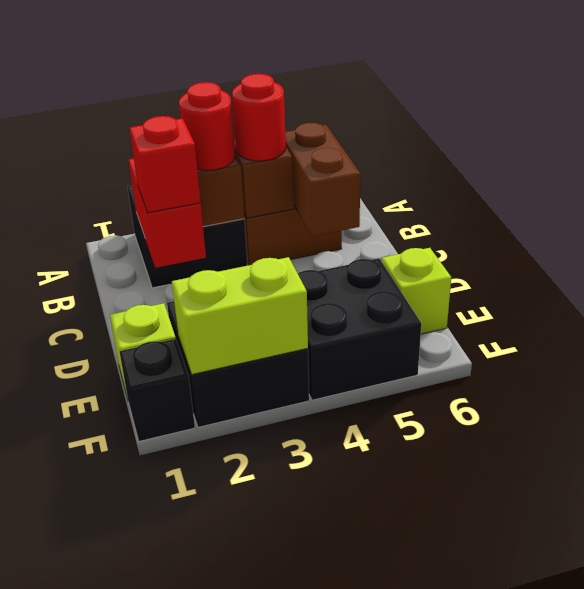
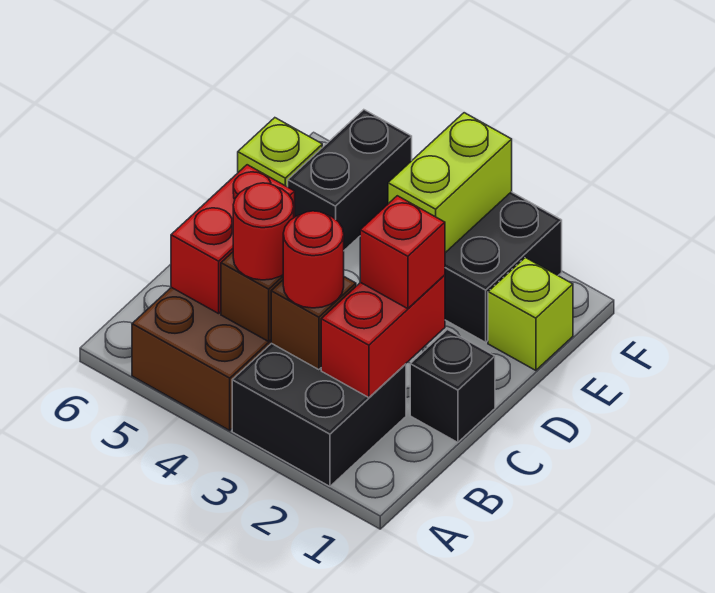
brown brick B5:C5 level 2 -> red brick B5:C5 level 2
black brick E4:F5 level 1 -> black brick E5:F5 level 1
black brick F1 level 1 -> black brick C1 level 1
lime brick F2:F3 level 2 -> lime brick E3:F3 level 2

